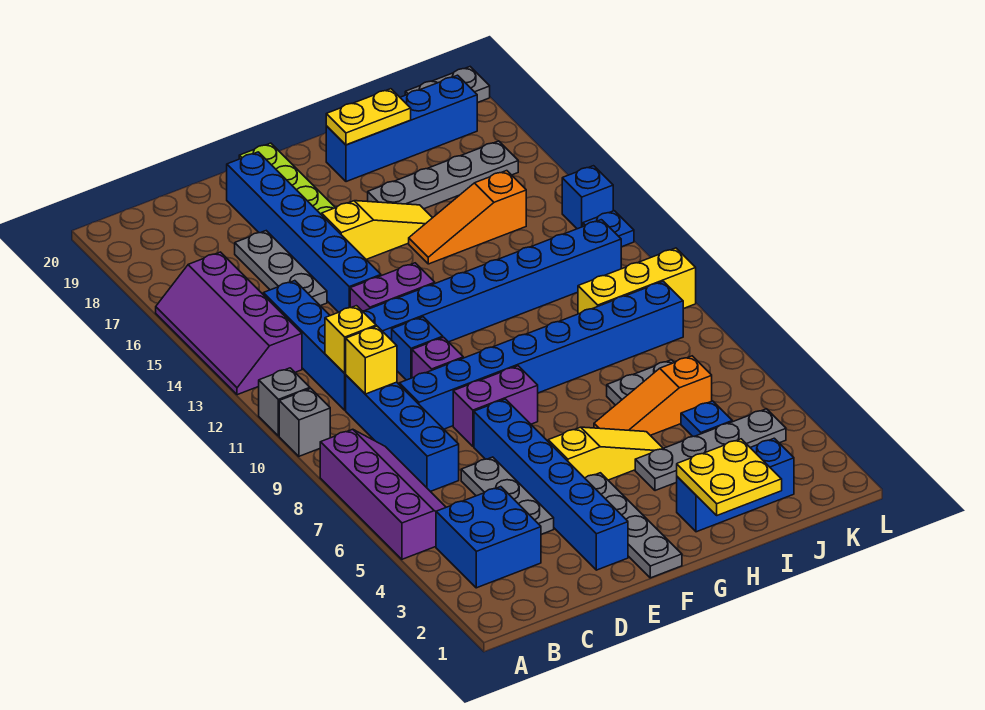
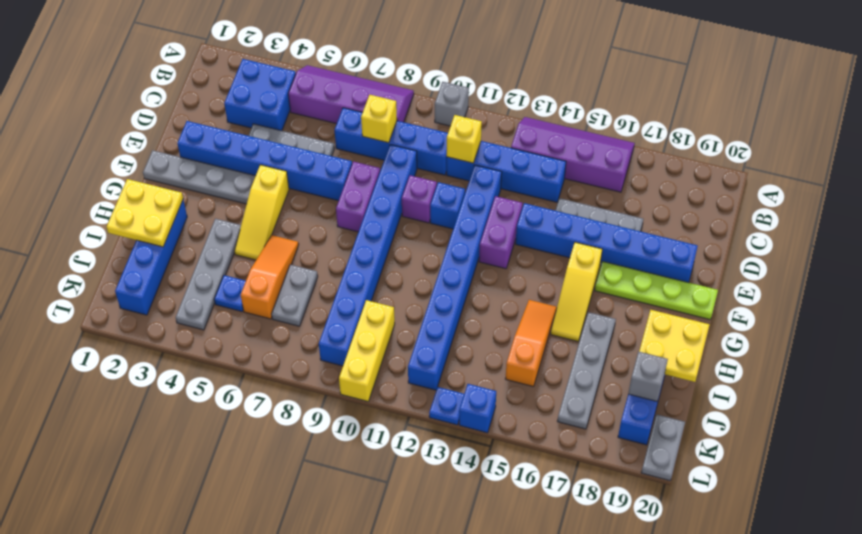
purple slope A5:B8 level 1 top A -> purple slope A5:B8 level 1 top B
grey brick A11 level 1 -> grey brick J19 level 2
yellow brick C10 level 2 -> yellow brick C8 level 2
blue brick H2:J2 level 1 -> blue brick H2:K2 level 1
yellow plate H19:I19 level 2 -> yellow plate H19:I20 level 2

